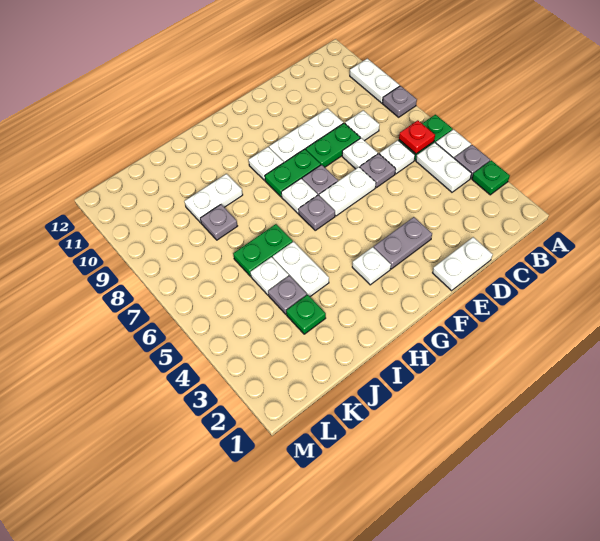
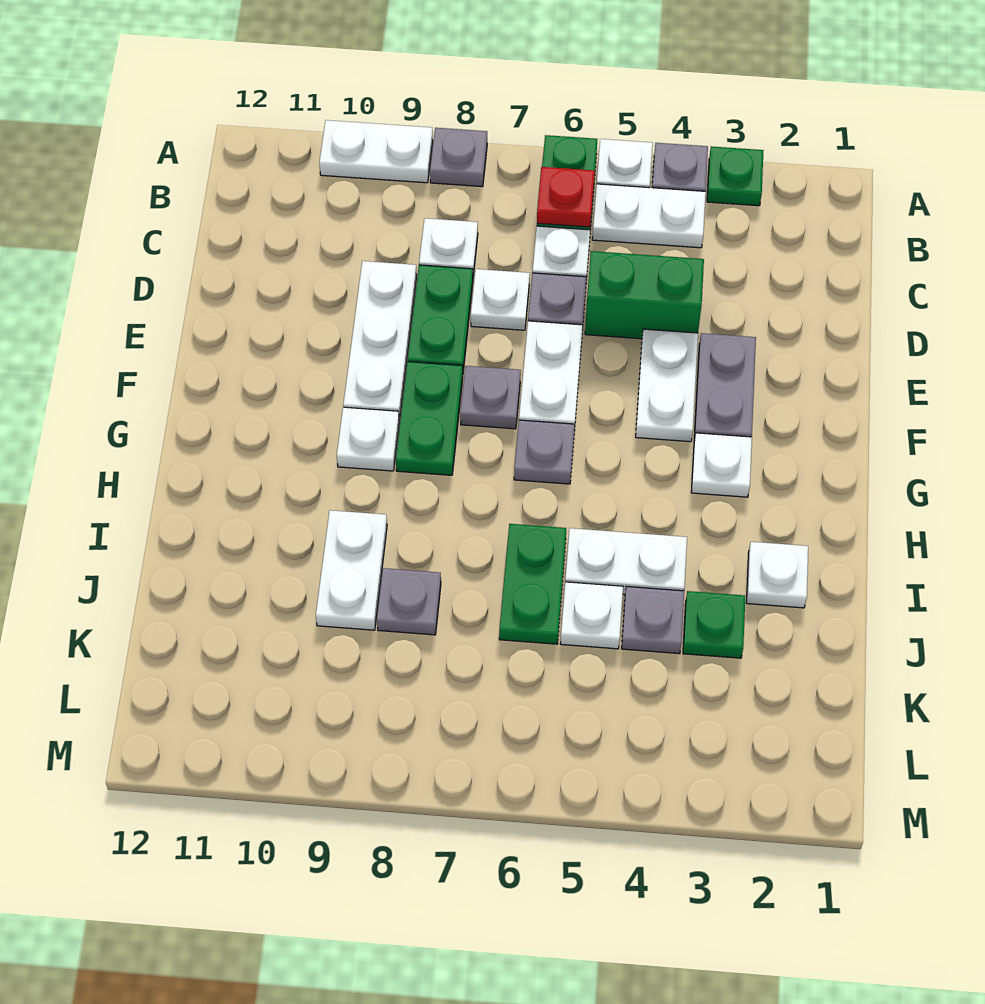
white plate D1:E1 level 1 -> white plate E4:F4 level 1
none -> green brick D4:D5 level 1
white plate G7 level 1 -> white plate I2 level 1

